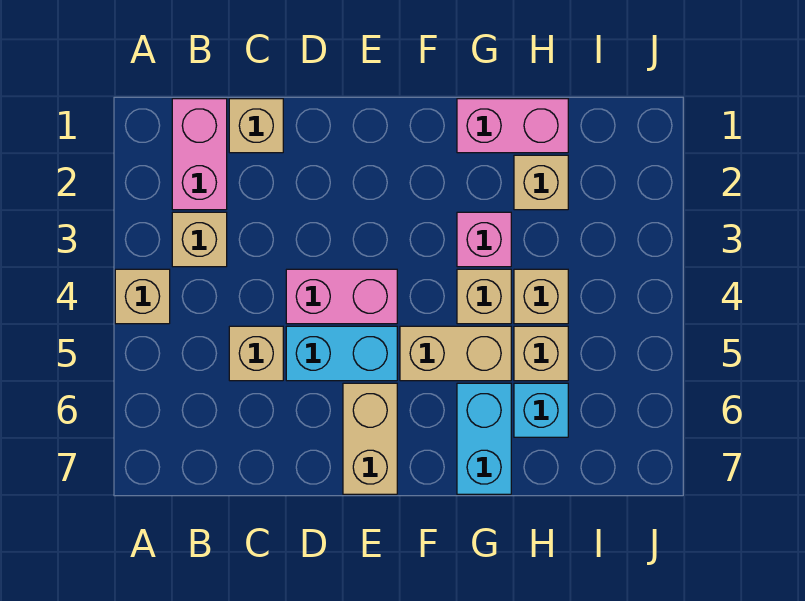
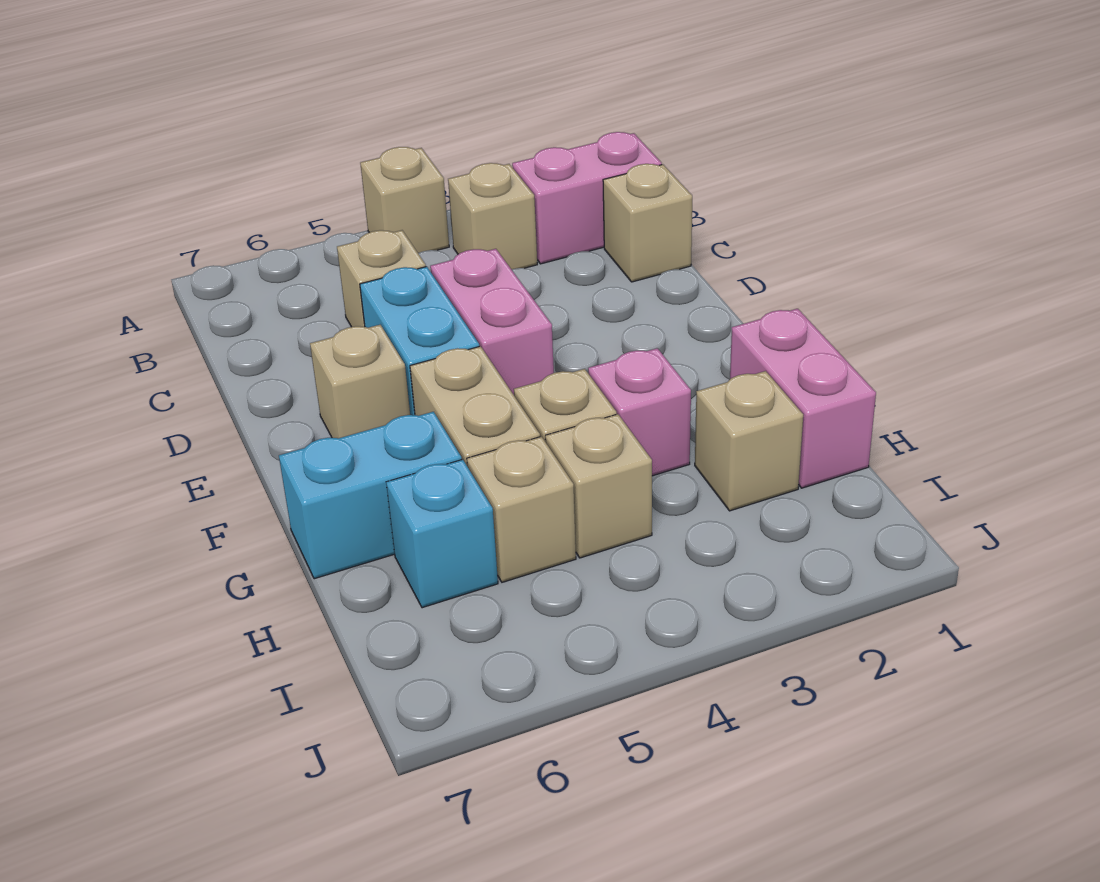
tan brick E6:E7 level 1 -> tan brick E6 level 1

